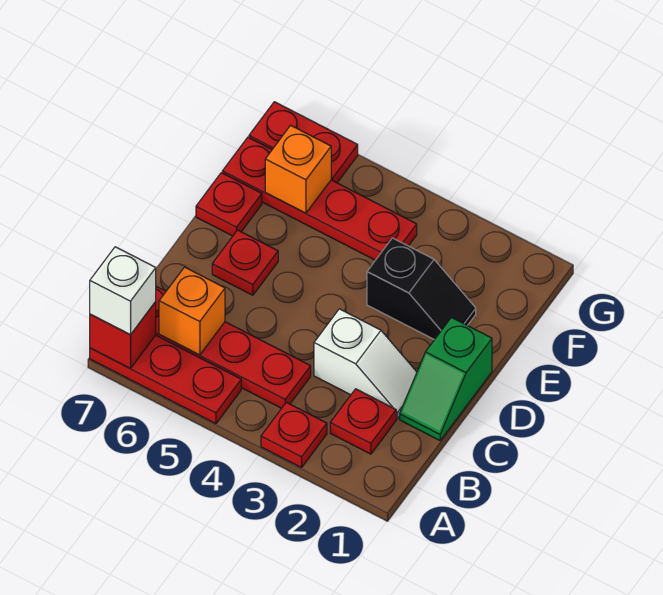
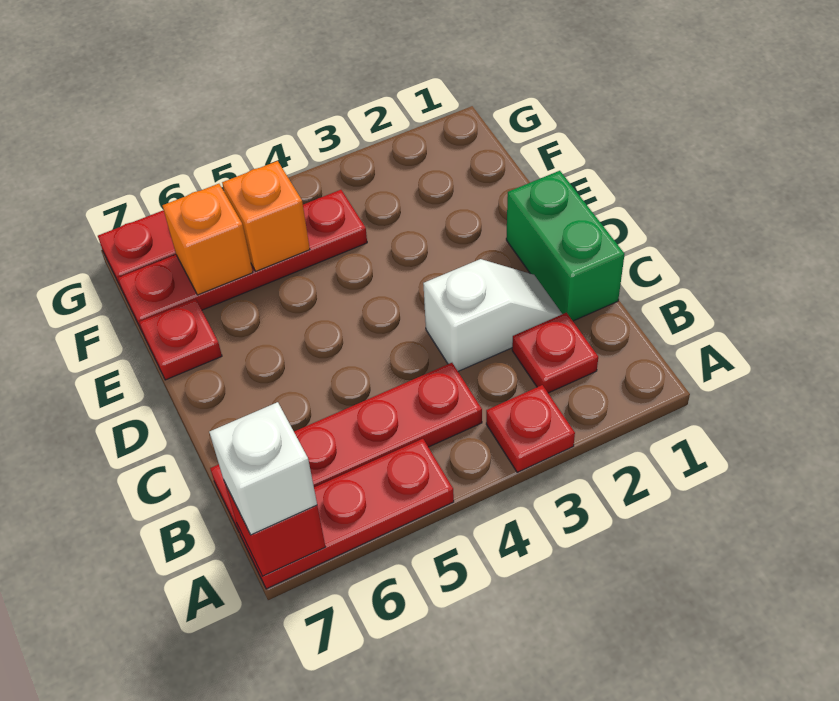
orange brick B6 level 2 -> orange brick F5 level 2
green slope C1:D1 level 1 top D -> green brick C1:D1 level 1
red plate D6 level 1 -> none
black slope E2:E3 level 1 top 3 -> none

